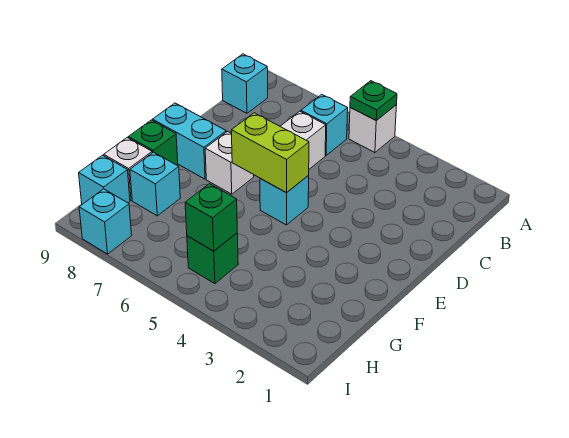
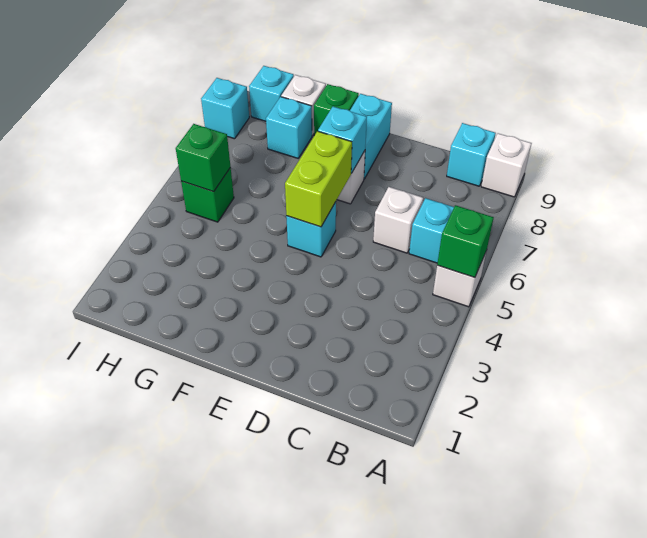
green plate A5 level 2 -> green brick A5 level 2
none -> white brick A9 level 1
none -> cyan brick E7 level 2

